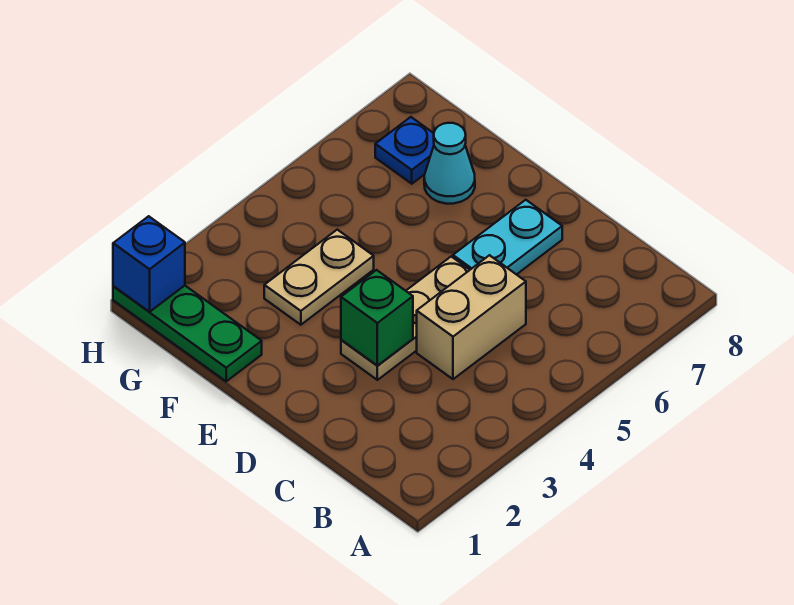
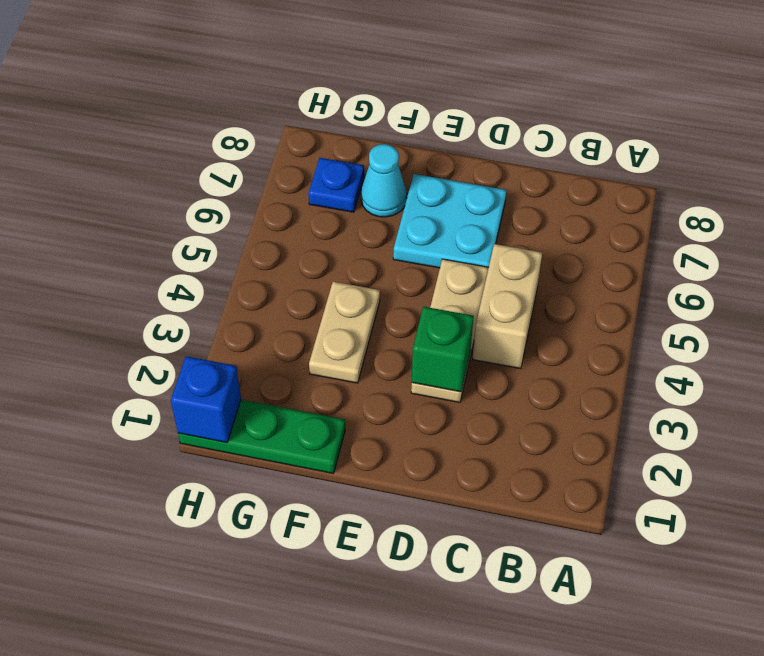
cyan plate D6:D7 level 1 -> cyan plate D6:E7 level 1

